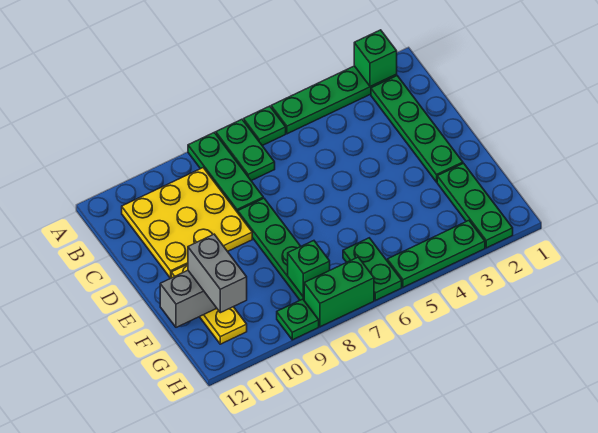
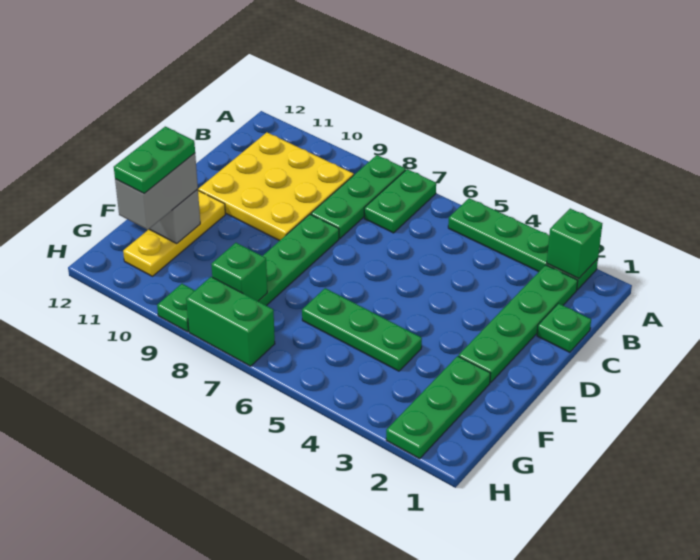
green plate A6 level 1 -> green plate C1 level 1
green plate G6:H6 level 1 -> green plate F11:G11 level 4
green plate H3:H5 level 1 -> green plate F4:F6 level 1

